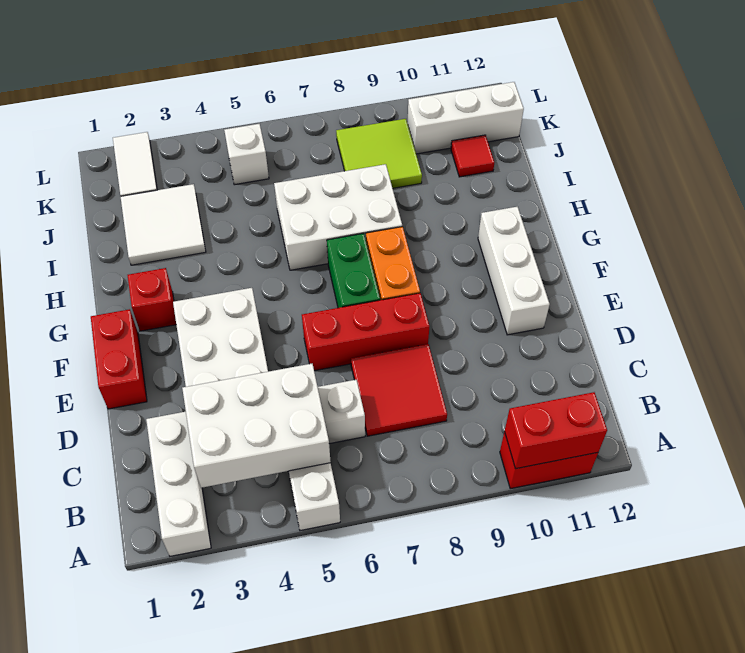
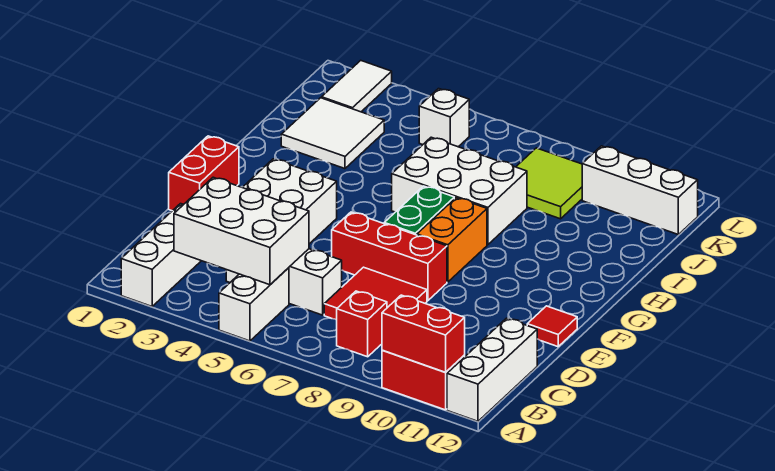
white brick E11:G11 level 1 -> white brick A12:C12 level 1
red brick G2 level 1 -> red brick B8 level 1
red tile J11 level 1 -> red tile E12 level 1

